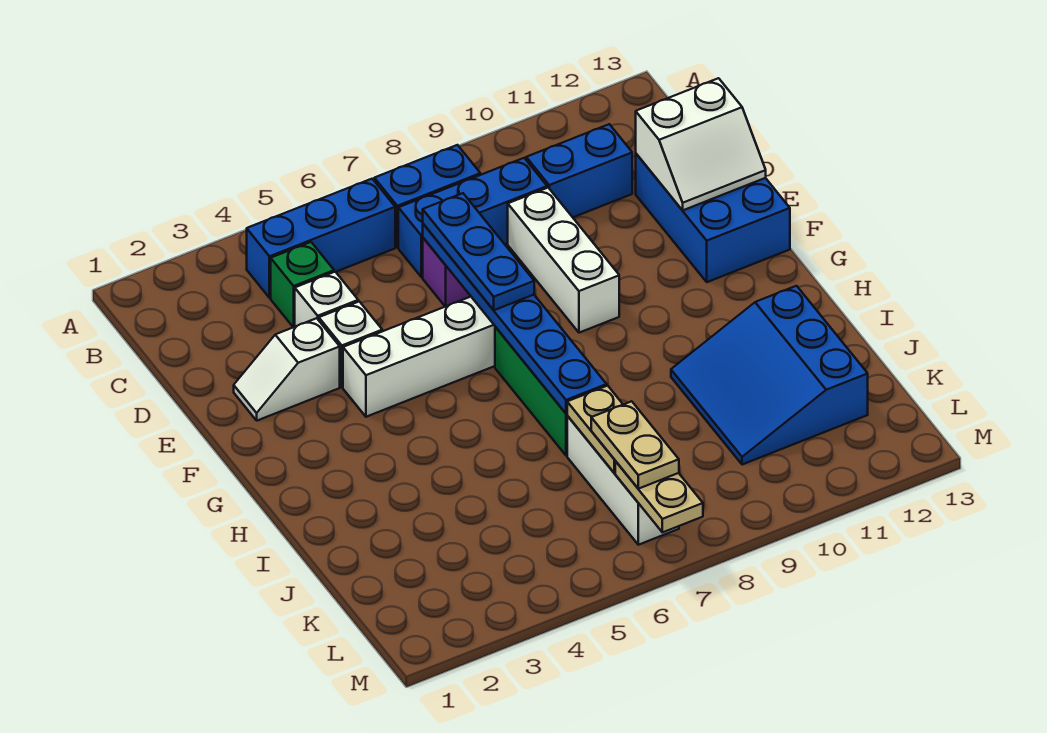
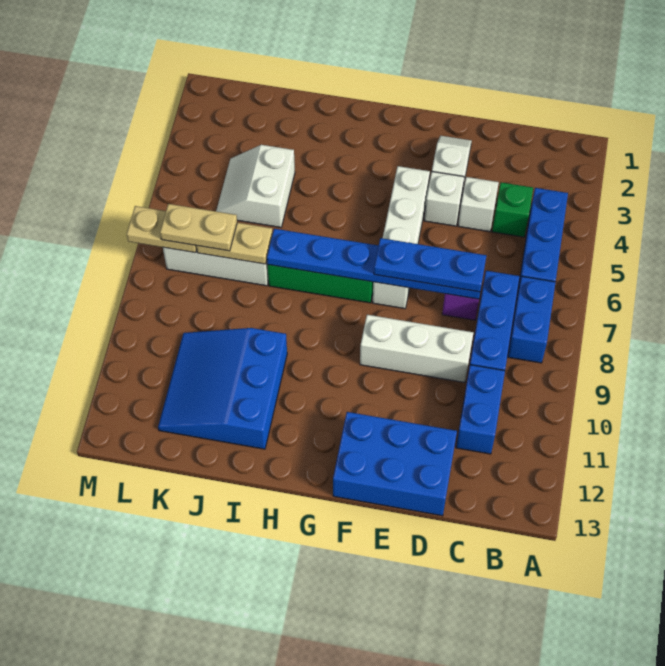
white slope D12:E13 level 2 top D -> white slope J4:K5 level 1 top J
blue slope I10:K12 level 1 top 12 -> blue slope I10:K12 level 1 top I

